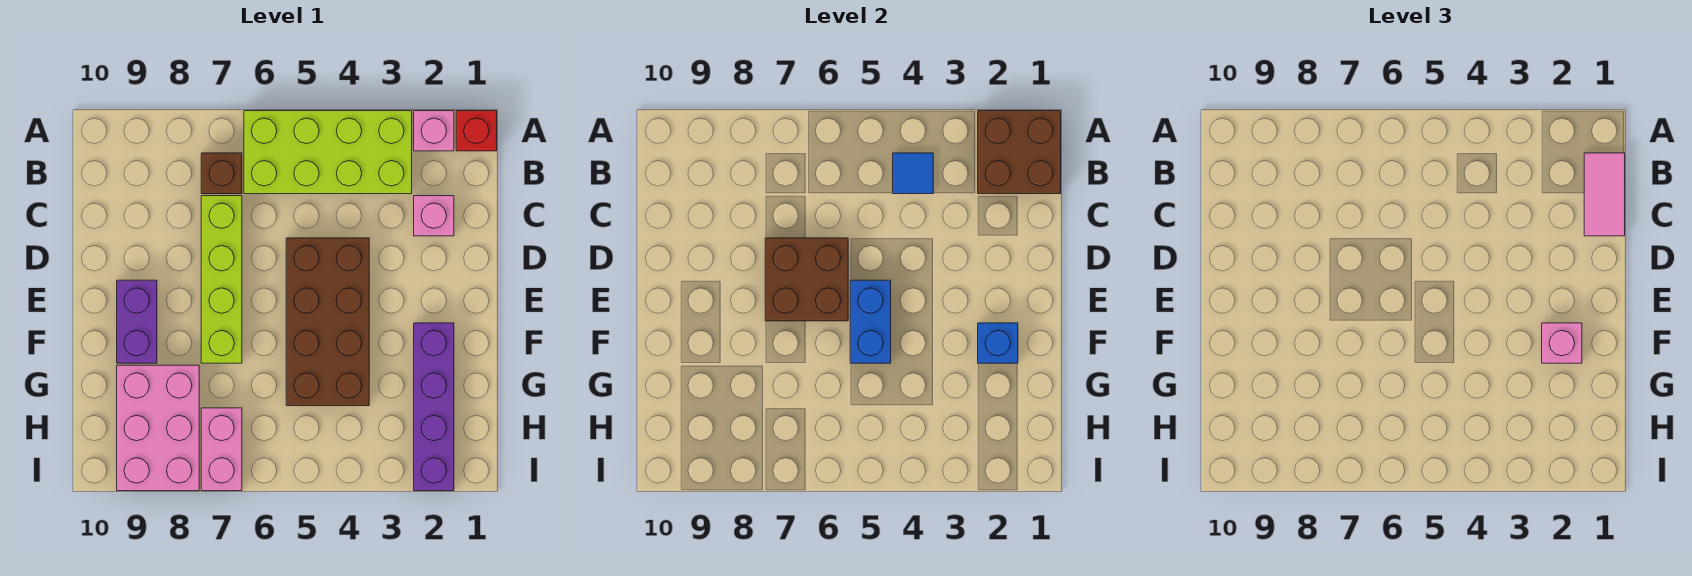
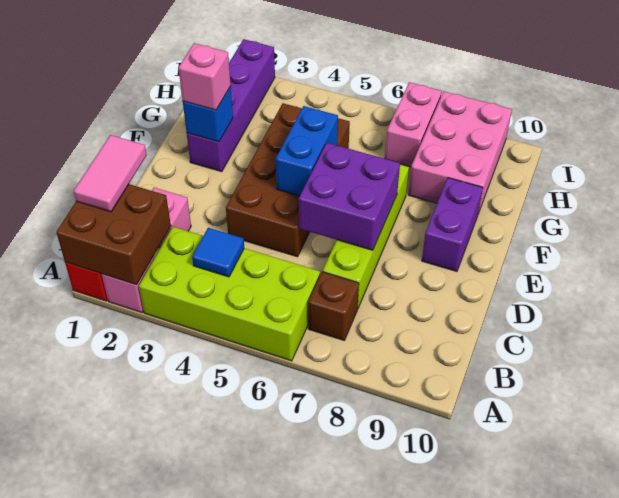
brown brick D6:E7 level 2 -> purple brick D6:E7 level 2

